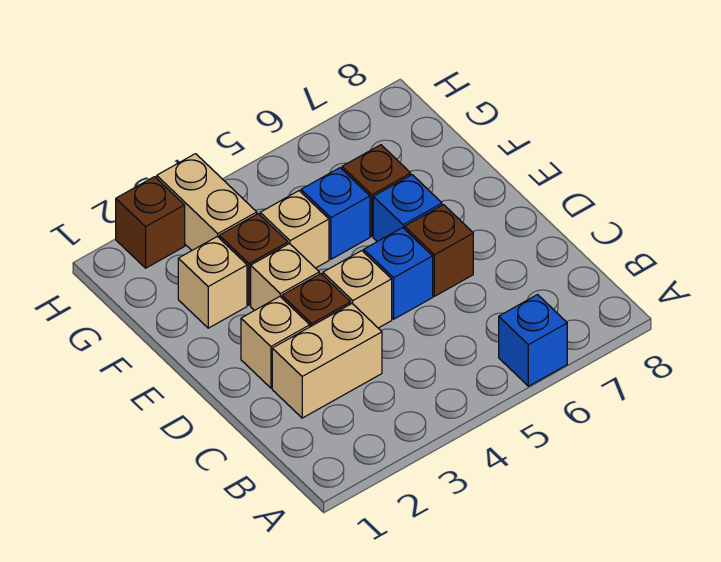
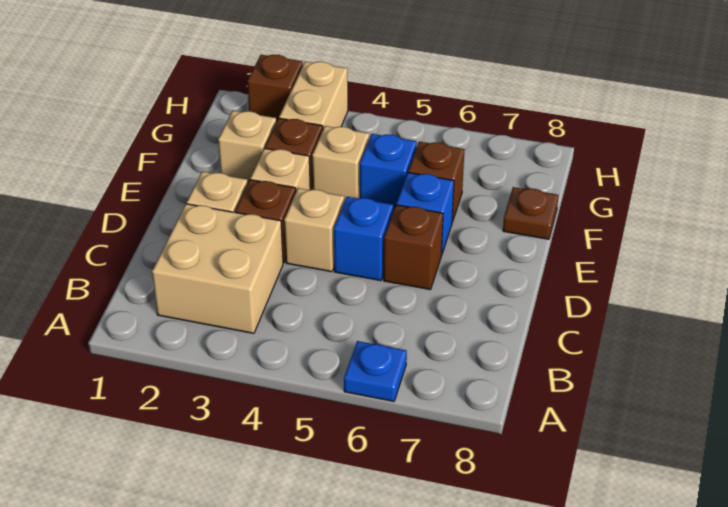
blue brick A6 level 1 -> blue plate A6 level 1
tan brick C2:C3 level 1 -> tan brick B2:C3 level 1
none -> brown plate F8 level 1

